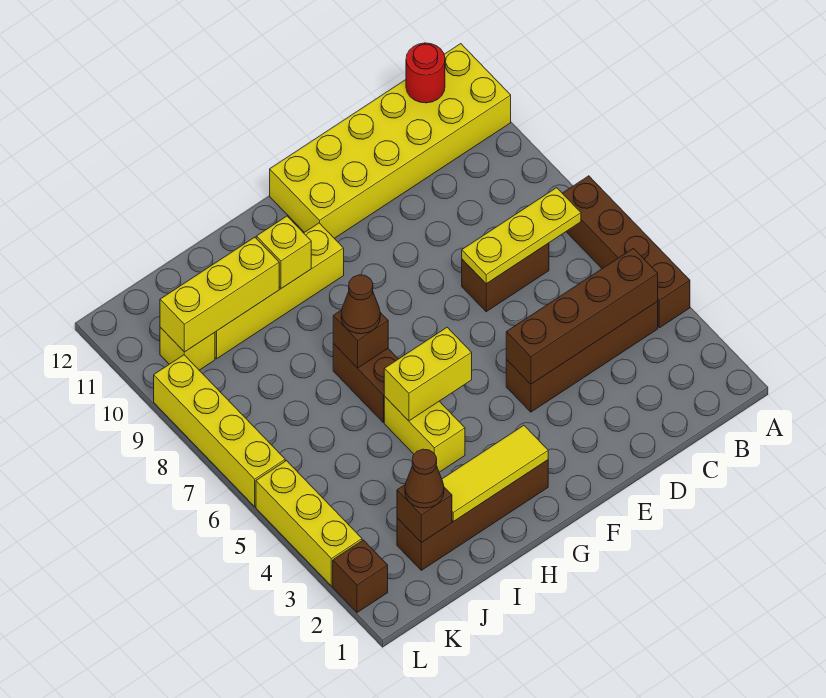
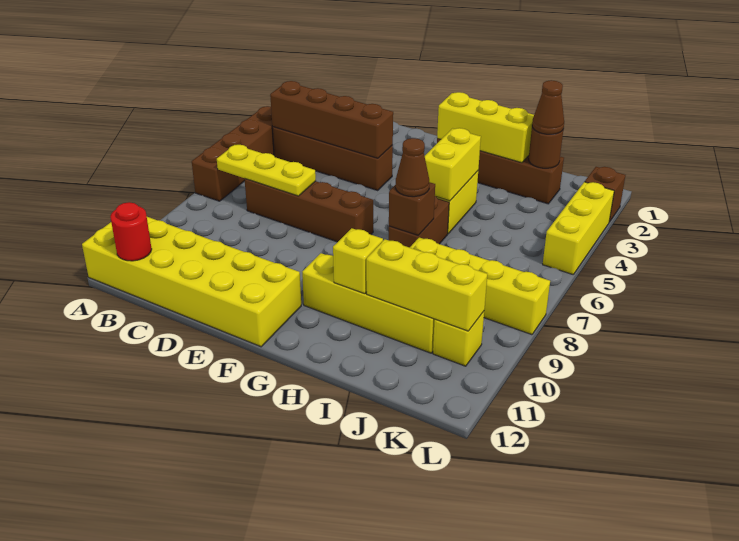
brown brick C7:D7 level 1 -> brown brick C7:F7 level 1
yellow tile G2:I2 level 2 -> yellow brick G2:I2 level 2
yellow brick G5:H5 level 2 -> yellow brick H4:H5 level 2
brown brick J2 level 2 -> brown round brick J2 level 2
yellow brick L6:L9 level 1 -> yellow brick I8:L8 level 1

